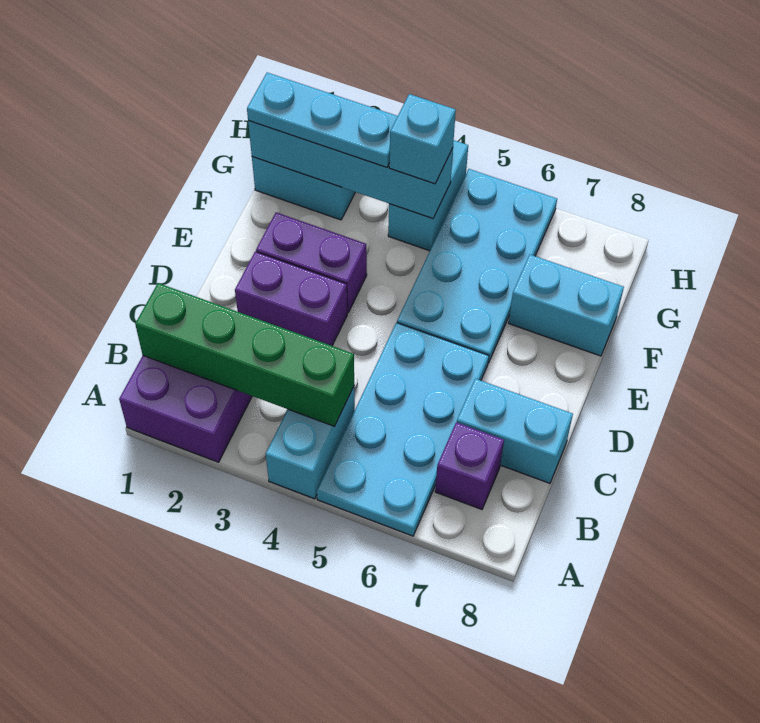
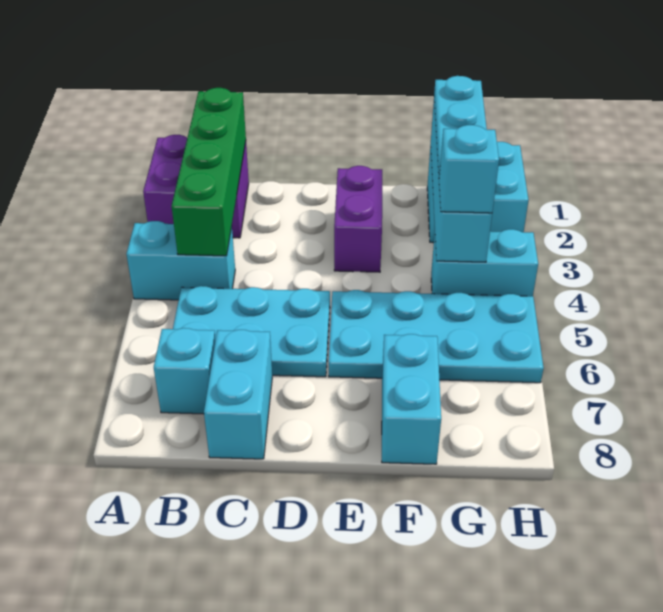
cyan plate A5:D6 level 1 -> cyan plate B5:D6 level 1
purple brick B7 level 1 -> cyan brick B7 level 1
purple brick D2:D3 level 1 -> none

